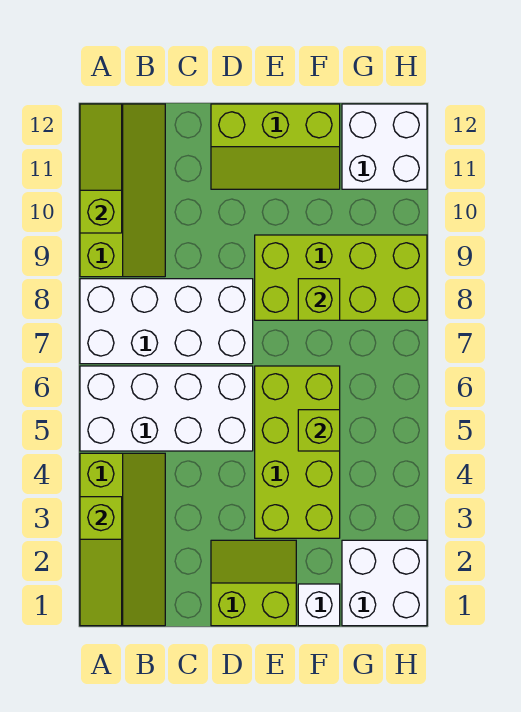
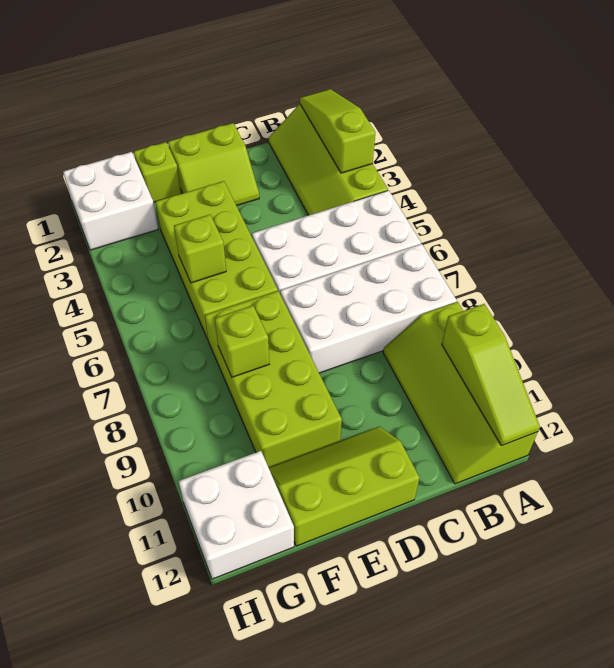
lime brick E8:H9 level 1 -> lime brick E7:F10 level 1
white brick F1 level 1 -> lime brick F1 level 1

